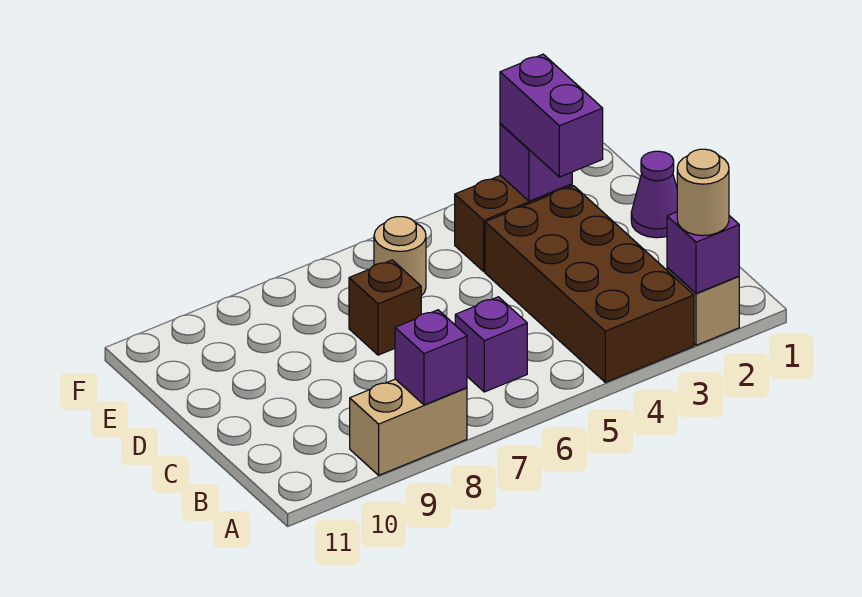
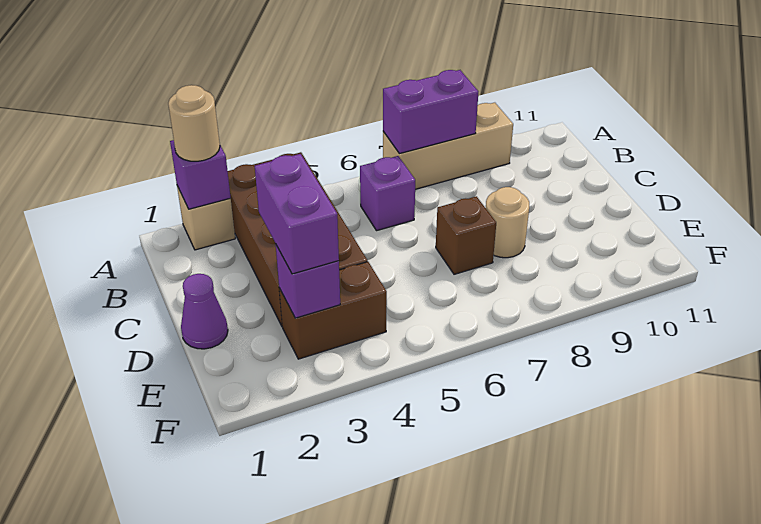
tan brick A8:A9 level 1 -> tan brick A7:A9 level 1
purple brick A8 level 2 -> purple brick A7:A8 level 2
tan round brick E6 level 1 -> tan round brick D8 level 1

